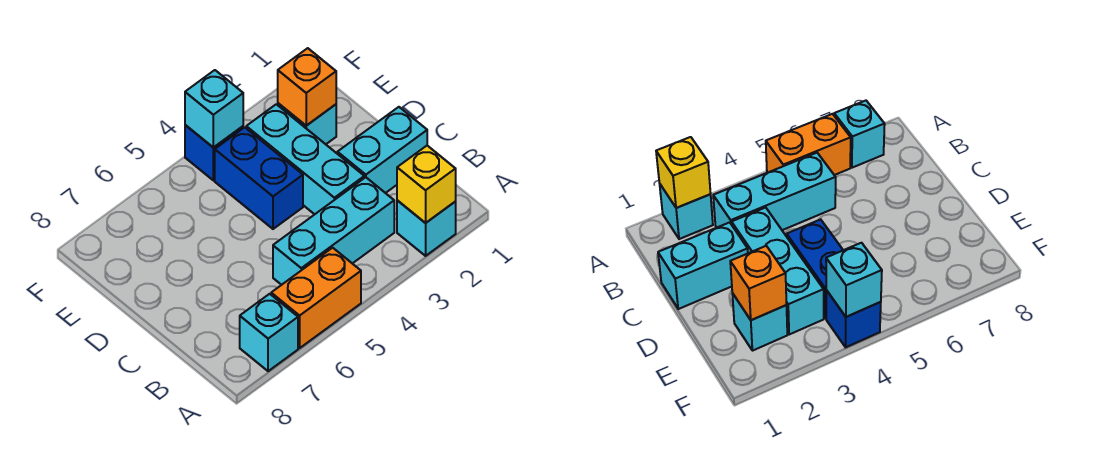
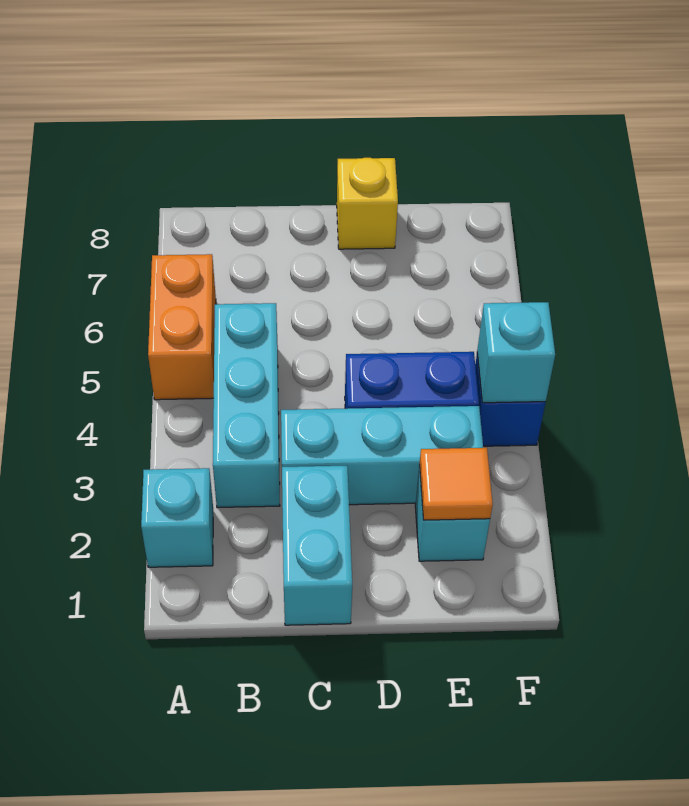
yellow brick A2 level 2 -> yellow brick D8 level 1
cyan brick A7 level 1 -> none
orange brick E2 level 2 -> orange tile E2 level 2

